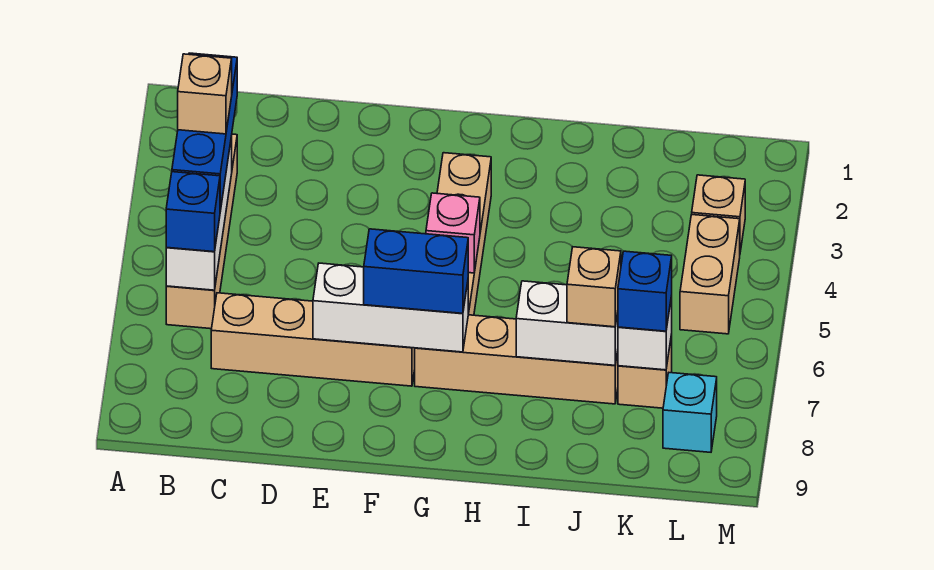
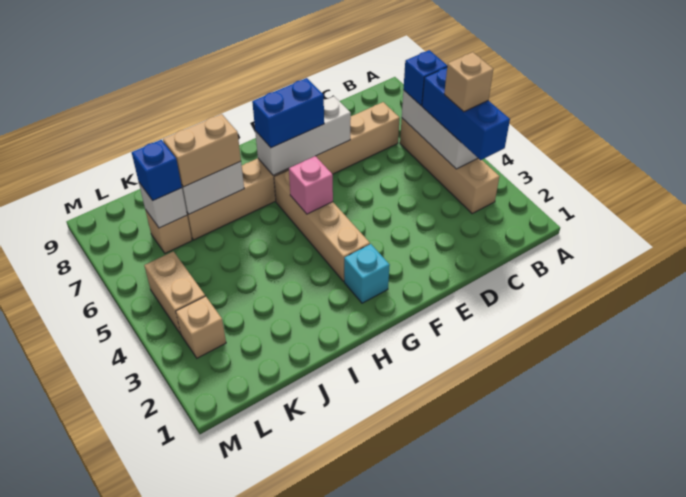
tan brick J7 level 3 -> tan brick I7:J7 level 3
cyan brick L8 level 1 -> cyan brick G2 level 1

